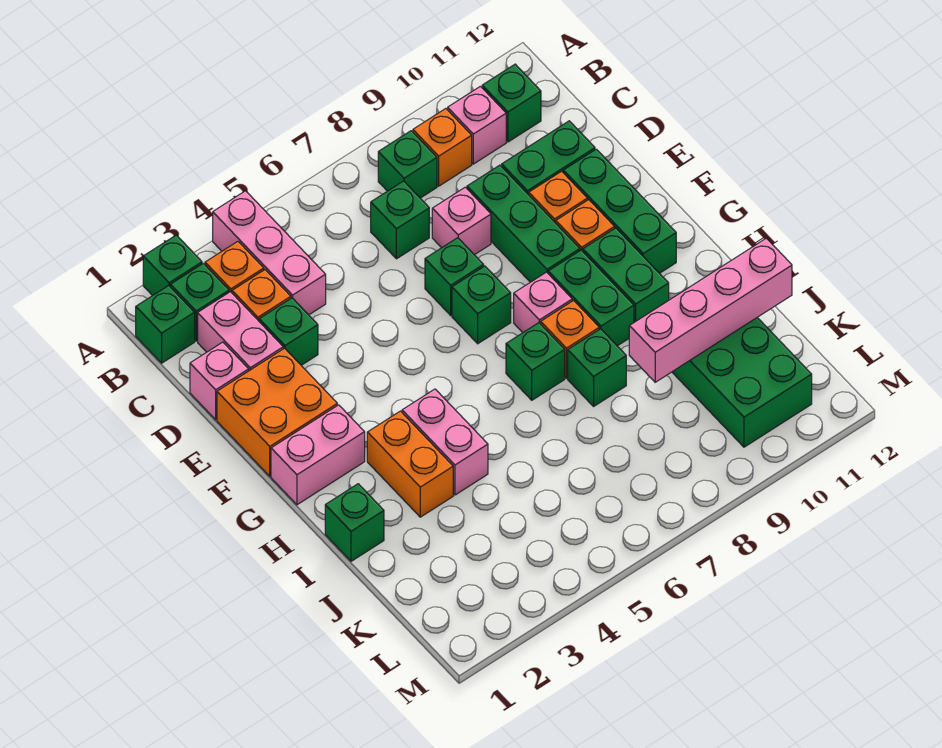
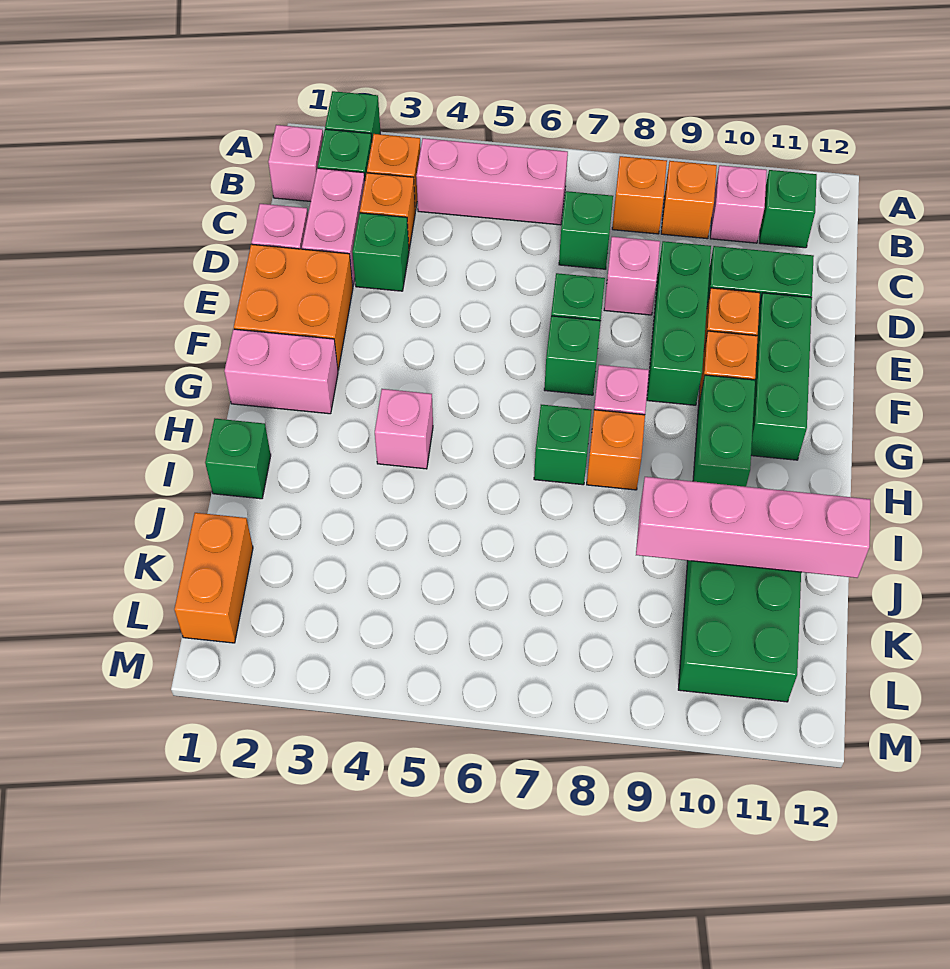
pink brick A4:C4 level 1 -> pink brick B4:B6 level 1
green brick B1 level 1 -> pink brick B1 level 1
green brick B8 level 1 -> orange brick B8 level 1
green brick G9:H9 level 1 -> none
orange brick H3:I3 level 1 -> orange brick K1:L1 level 1
pink brick H4:I4 level 1 -> pink brick H4 level 1
green brick I8 level 1 -> none

